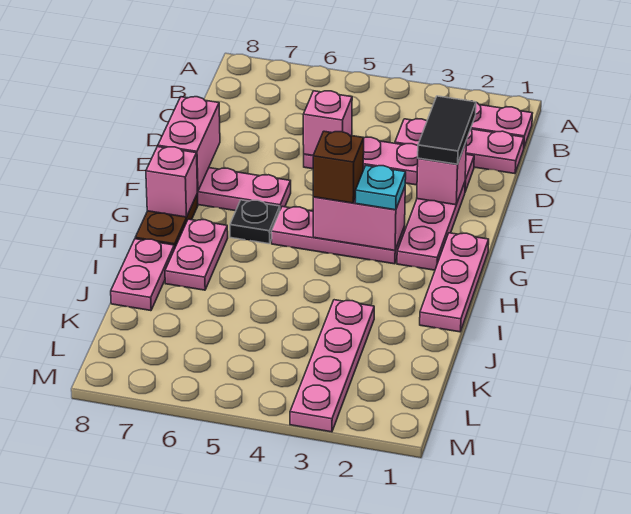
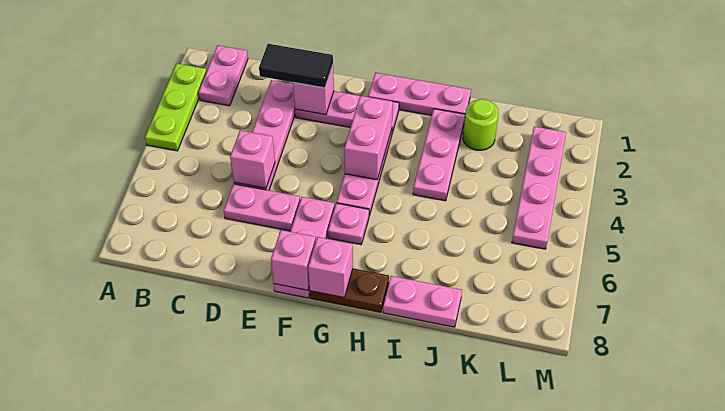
none -> lime plate A2:A4 level 1
pink plate C1:C3 level 1 -> pink plate I2:I4 level 1
pink brick E8:F8 level 2 -> pink brick F8 level 2
cyan plate G3 level 3 -> none
brown brick G4 level 3 -> none
black plate G6 level 1 -> pink plate G6 level 1
pink plate H7:I7 level 1 -> pink plate D6:E6 level 1
none -> lime round brick J2 level 1
pink plate J3:M3 level 1 -> pink plate L2:L5 level 1

